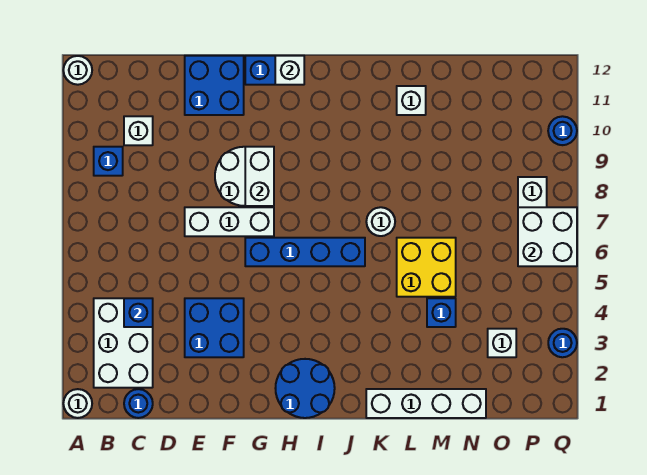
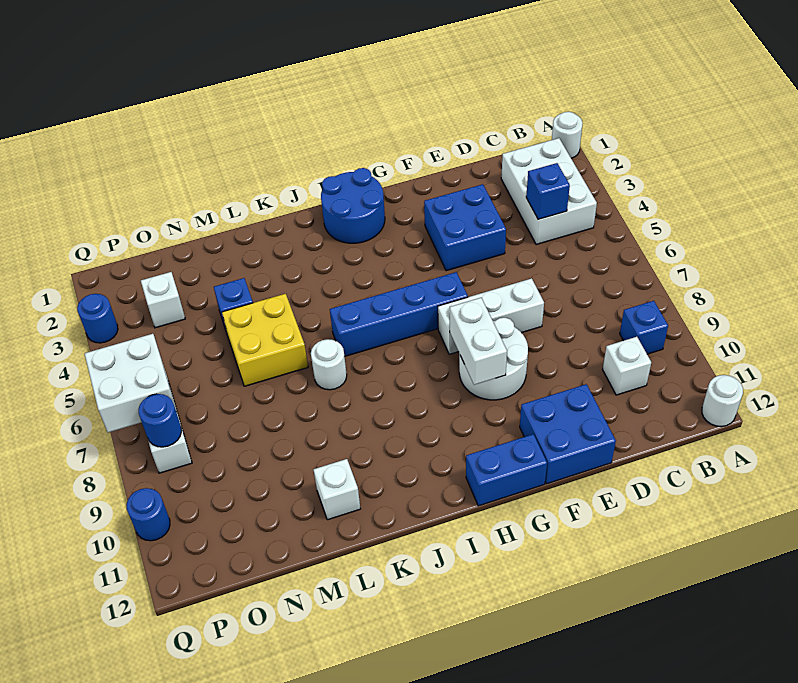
blue round brick C1 level 1 -> blue round brick P8 level 2
white brick H12 level 2 -> none
white brick K1:N1 level 1 -> none

